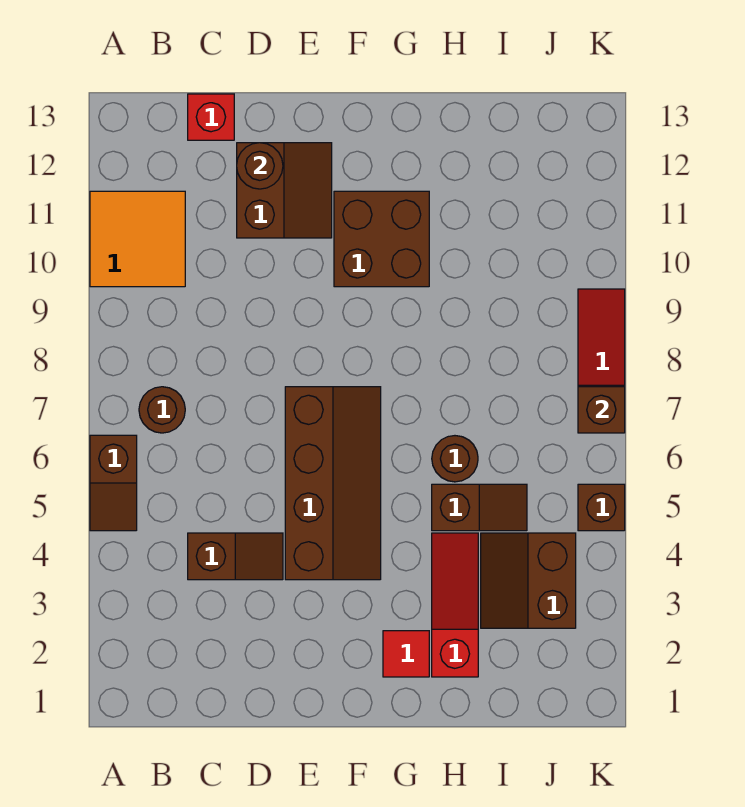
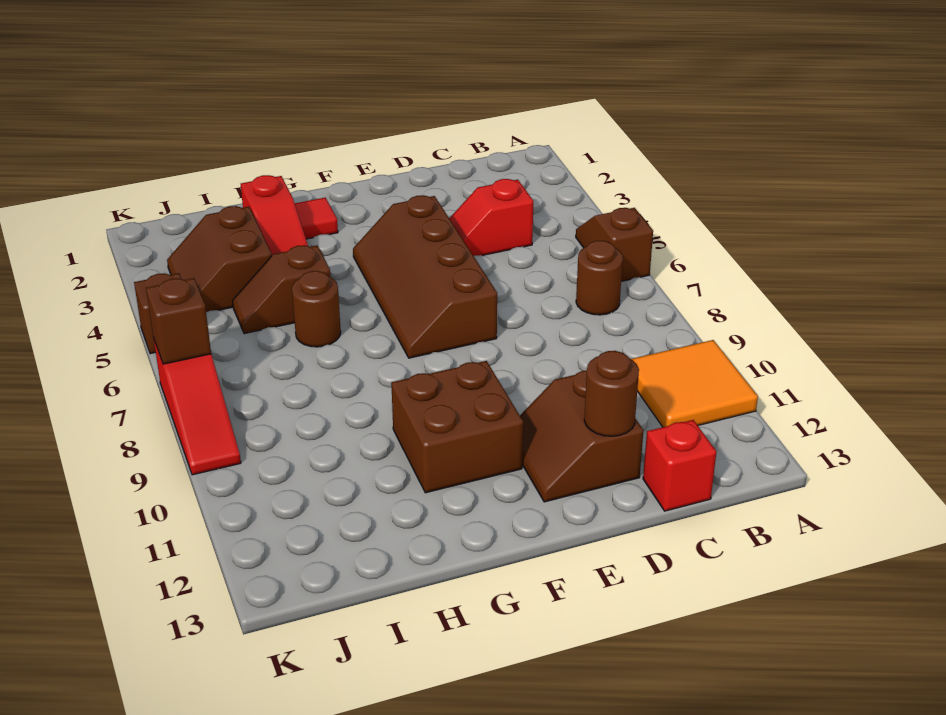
brown slope C4:D4 level 1 top C -> red slope C4:D4 level 1 top C
brown slope I3:J4 level 1 top J -> brown slope I3:J4 level 1 top I

